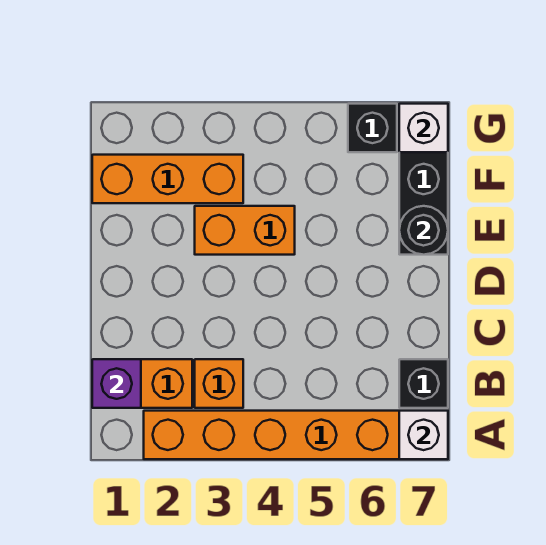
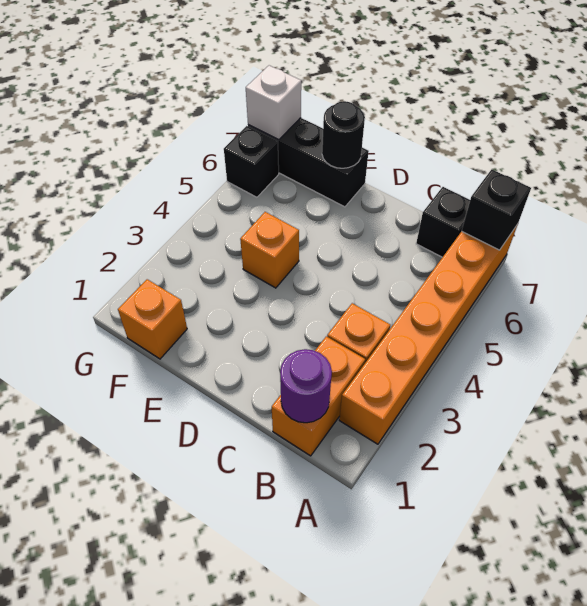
white brick A7 level 2 -> black brick A7 level 2
purple brick B1 level 2 -> purple round brick B1 level 2
orange brick E3:E4 level 1 -> orange brick E4 level 1
orange brick F1:F3 level 1 -> orange brick F1 level 1

